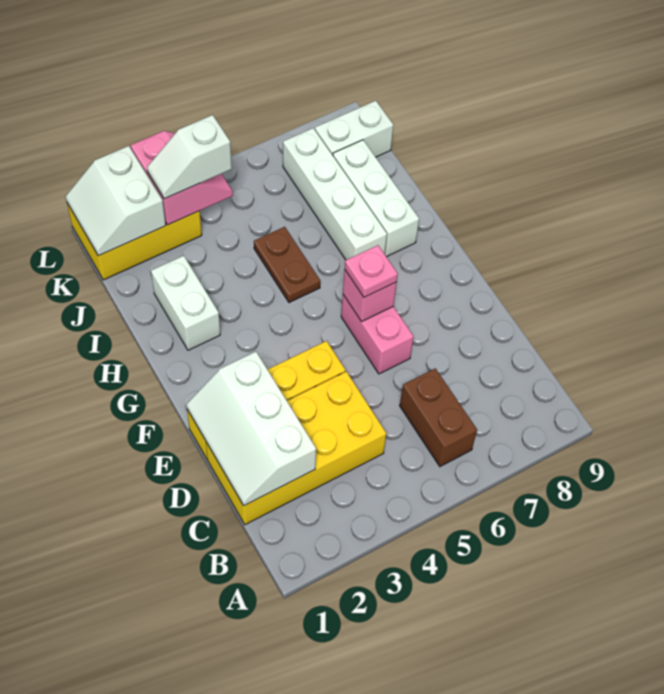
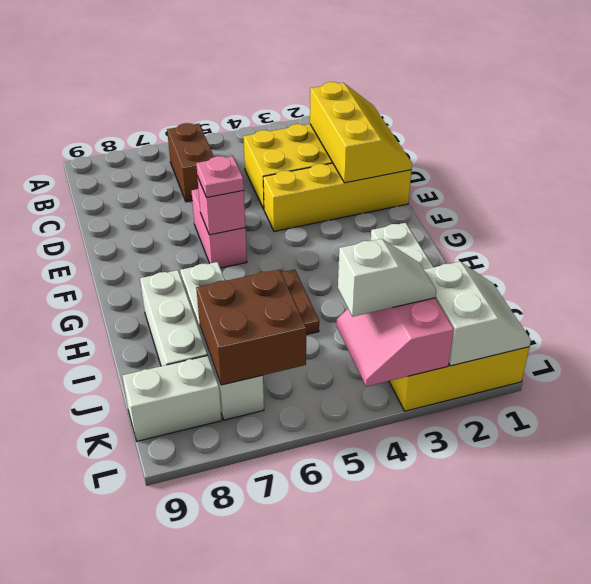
white slope C1:E2 level 2 top 2 -> yellow slope C1:E2 level 2 top 2
none -> brown brick J6:K7 level 2

